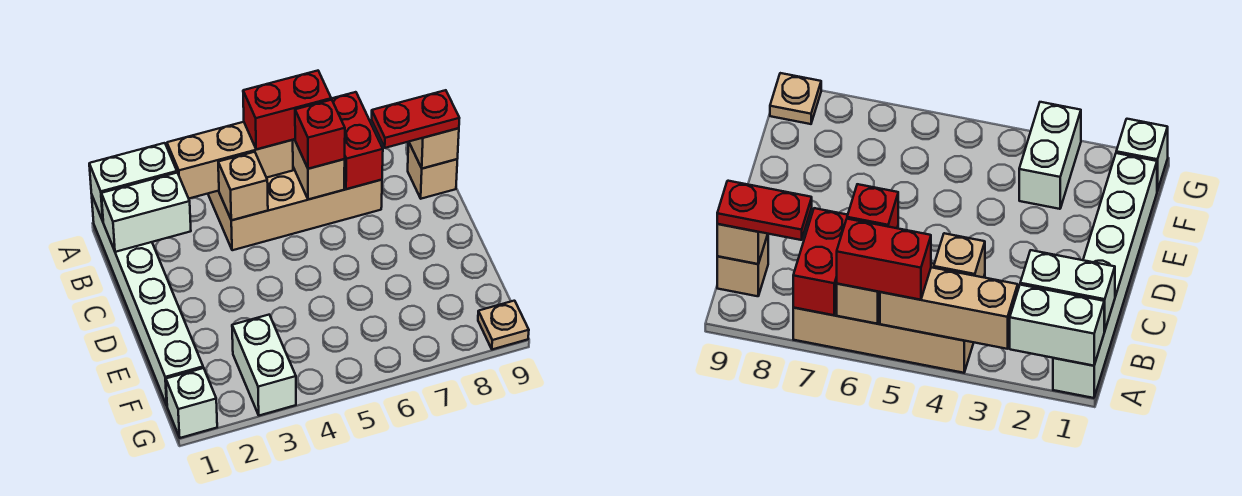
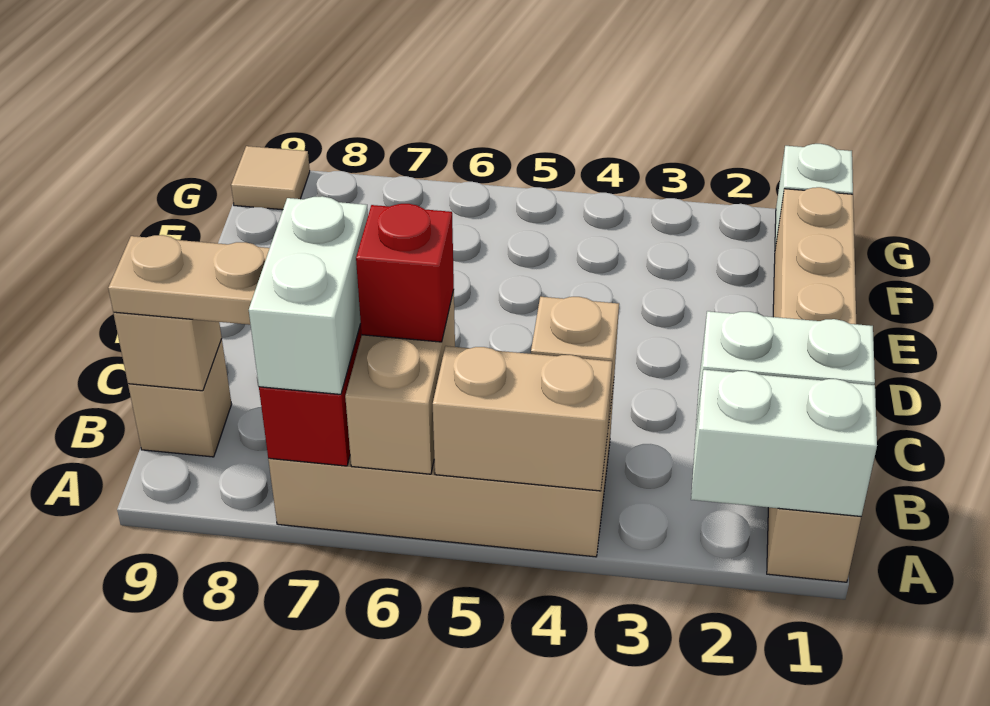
white brick A1:F1 level 1 -> tan brick A1:F1 level 1
tan brick A3:A5 level 2 -> tan brick A4:A5 level 2
red brick A5:A6 level 3 -> none
red plate B8:B9 level 3 -> tan plate B8:B9 level 3
white brick F3:G3 level 1 -> white brick A7:B7 level 3
tan plate G9 level 1 -> tan tile G9 level 1

